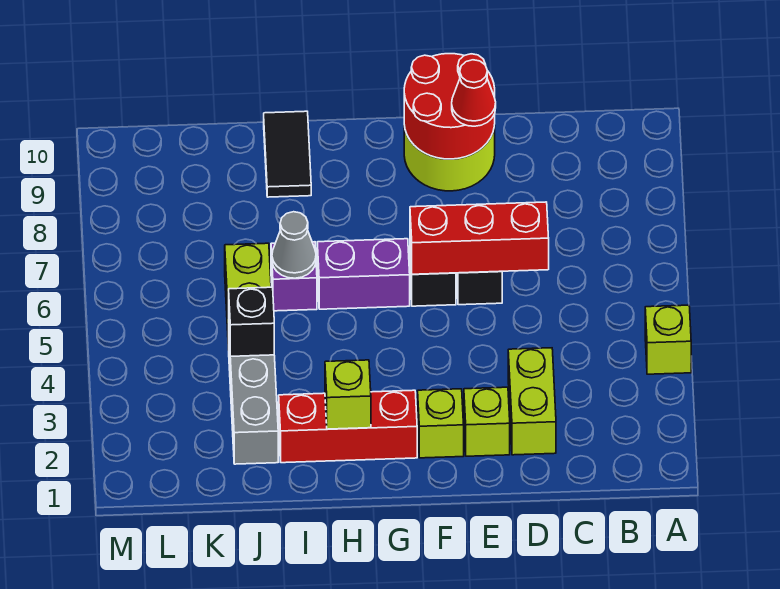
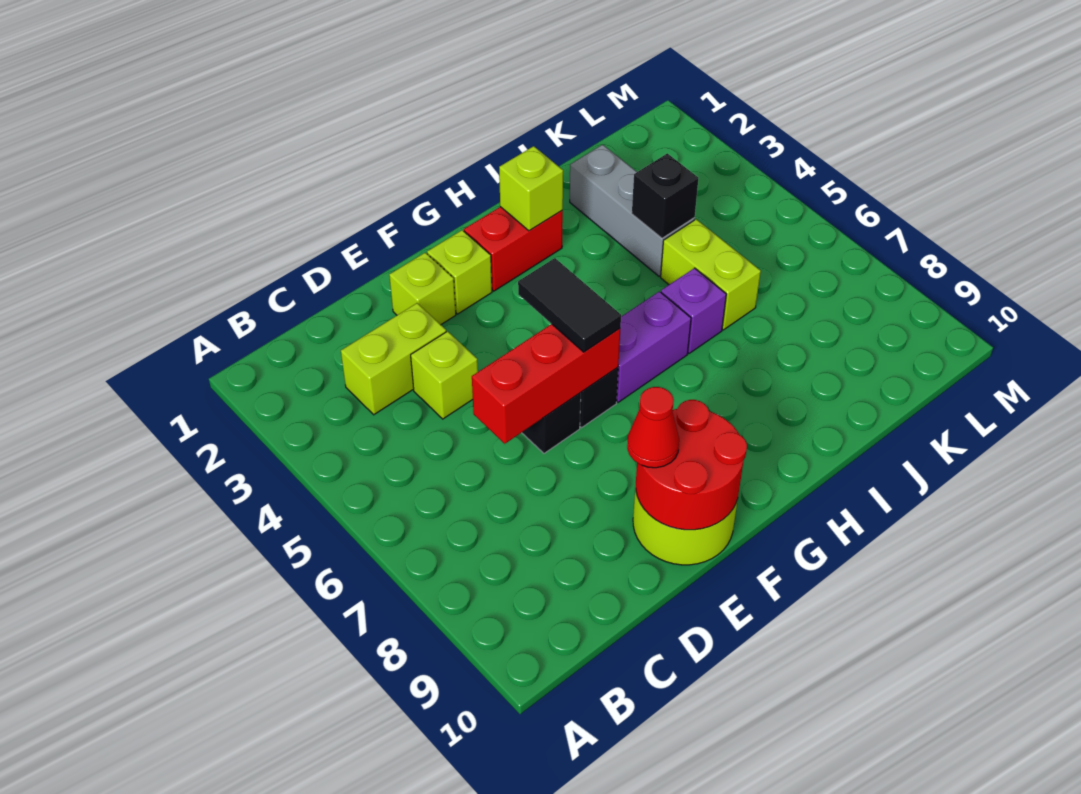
lime brick A4 level 1 -> lime brick D4 level 1
lime brick D2:D3 level 1 -> lime brick C3:D3 level 1
red brick G2:I2 level 1 -> red brick G2:H2 level 1
grey cone I6 level 2 -> none
black tile I9:I10 level 1 -> black tile F5:F6 level 3

